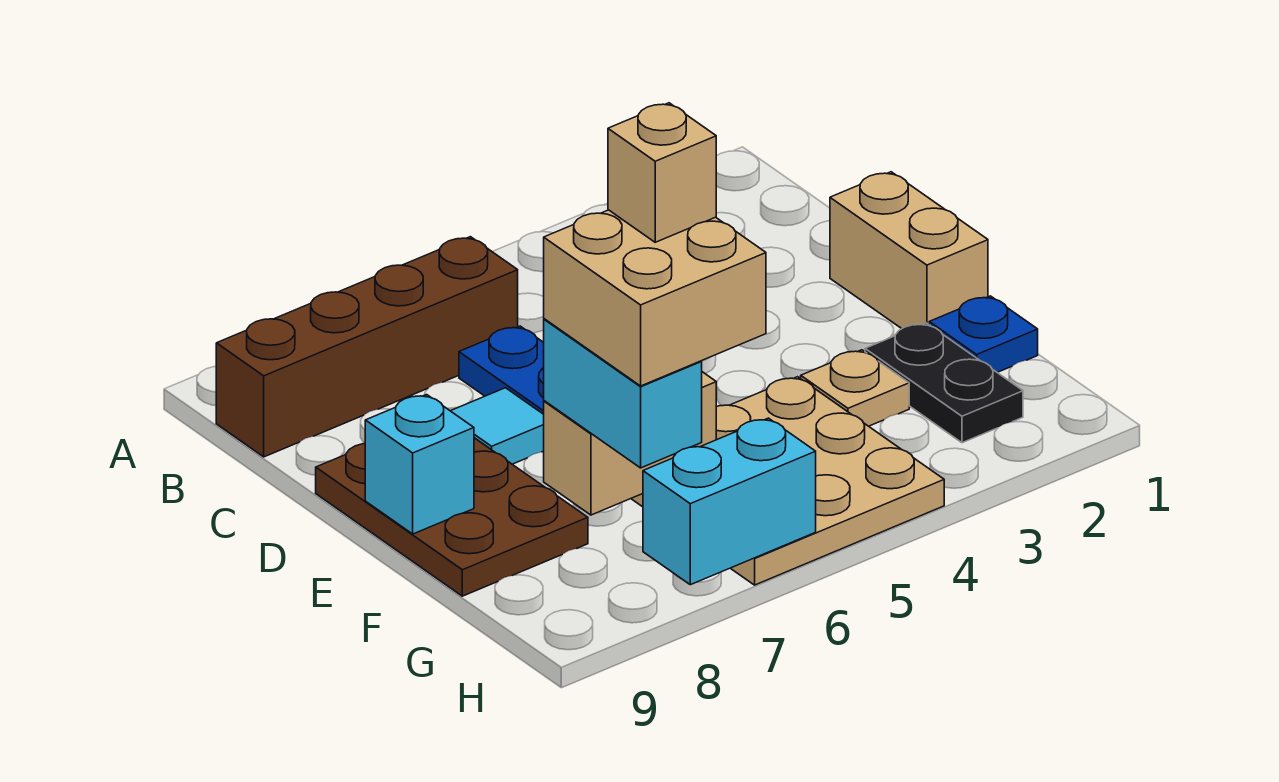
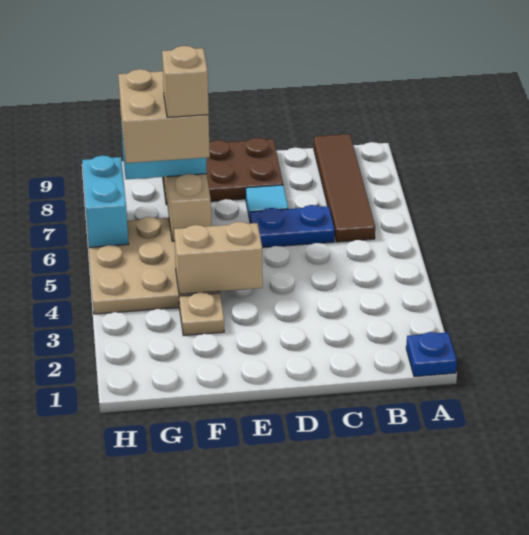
brown brick B6:B9 level 1 -> brown tile B6:B9 level 1
tan brick D1:E1 level 1 -> tan brick E4:F4 level 2
cyan brick E9 level 2 -> none
blue plate F1 level 1 -> blue plate A1 level 1
black plate F2:G2 level 1 -> none

